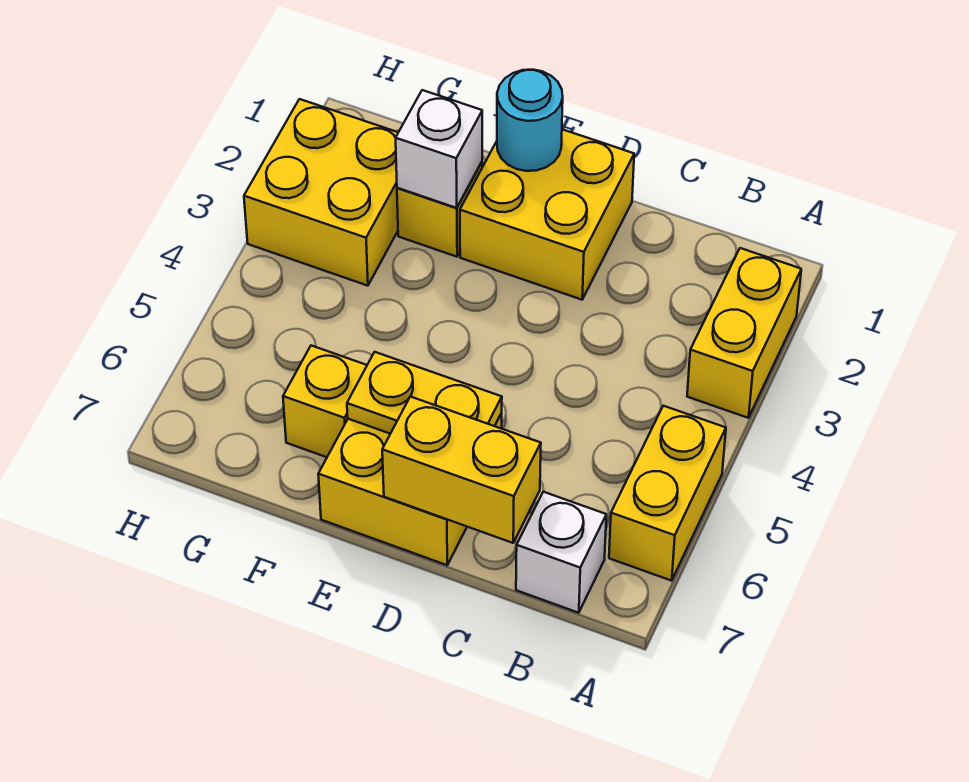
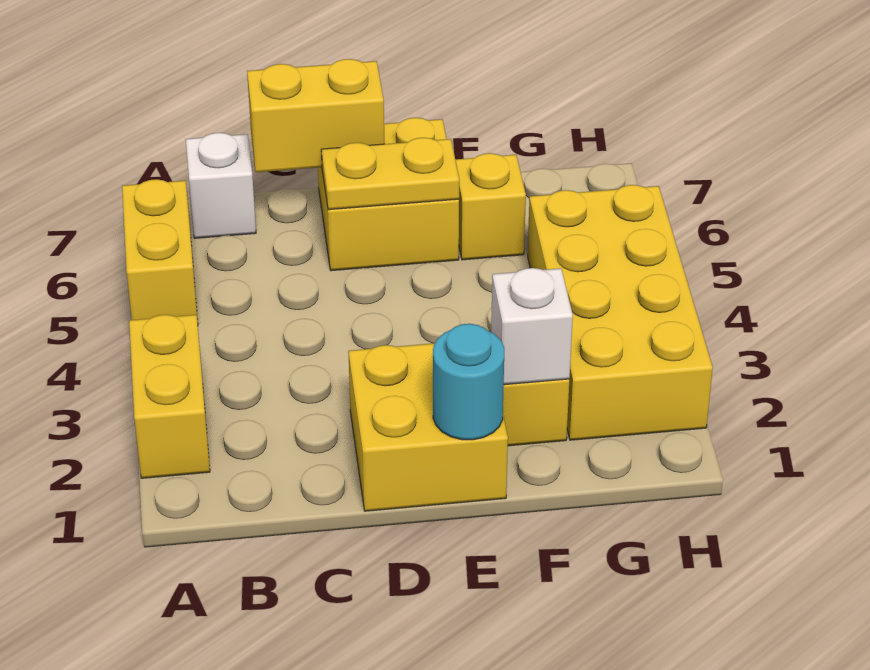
yellow brick G2:H3 level 1 -> yellow brick G2:H5 level 1

